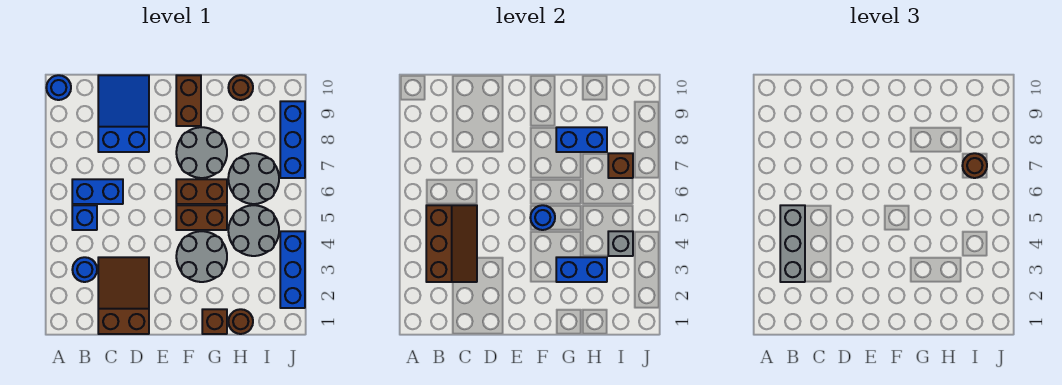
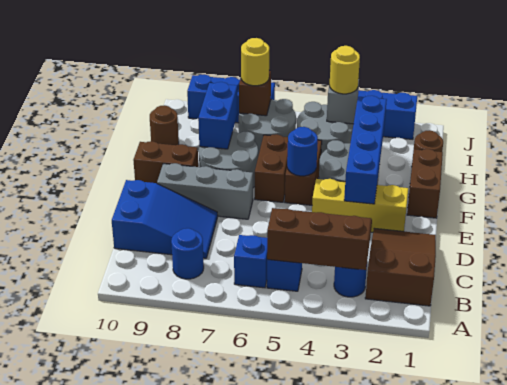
blue round brick A10 level 1 -> blue round brick B8 level 1
grey brick B3:B5 level 3 -> grey brick E7:E9 level 1
blue brick B6:C6 level 1 -> blue brick B6 level 1
brown slope C1:D3 level 1 top 1 -> brown slope B1:D2 level 1 top B
blue slope C8:D10 level 1 top 8 -> blue slope C8:D10 level 1 top 10
none -> yellow brick E2:E4 level 1
brown brick G1 level 1 -> brown brick F1:G1 level 1
blue brick G3:H3 level 2 -> blue brick E3:H3 level 2
none -> yellow round brick I4 level 3
brown round brick I7 level 3 -> yellow round brick I7 level 3

